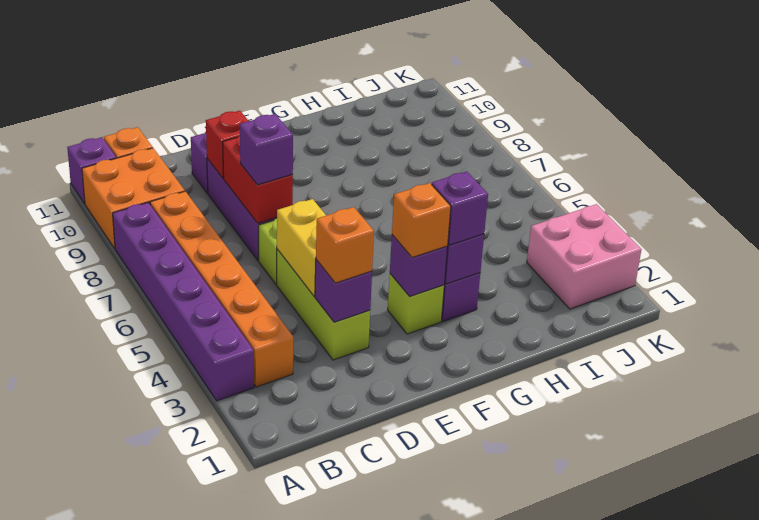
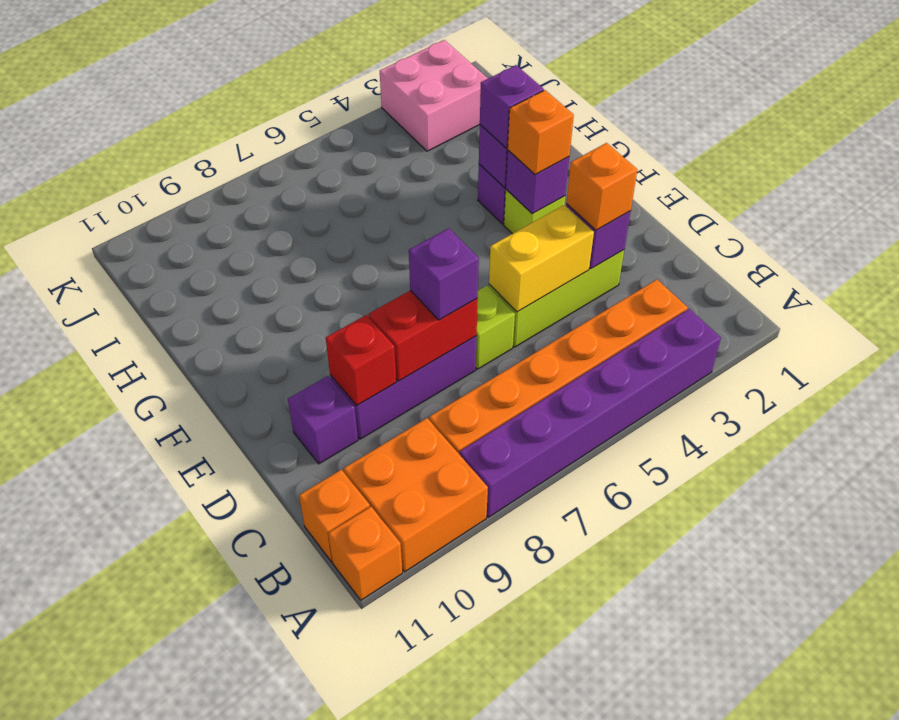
purple brick A11 level 1 -> orange brick A11 level 1

